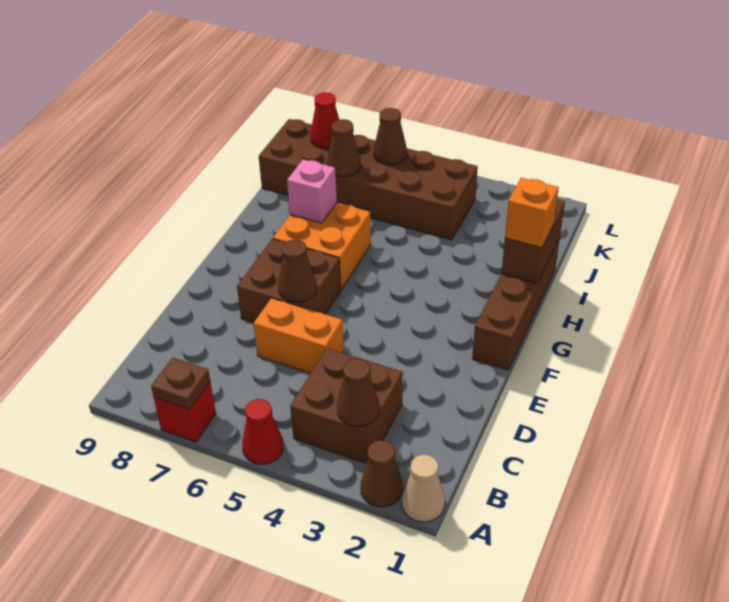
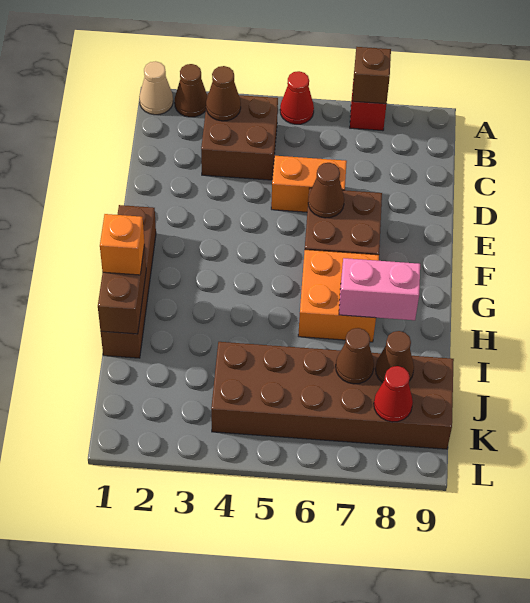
brown plate A7 level 2 -> brown brick A7 level 2
pink brick H7 level 2 -> pink brick H7:H8 level 2
brown cone K6 level 2 -> brown cone J8 level 2

